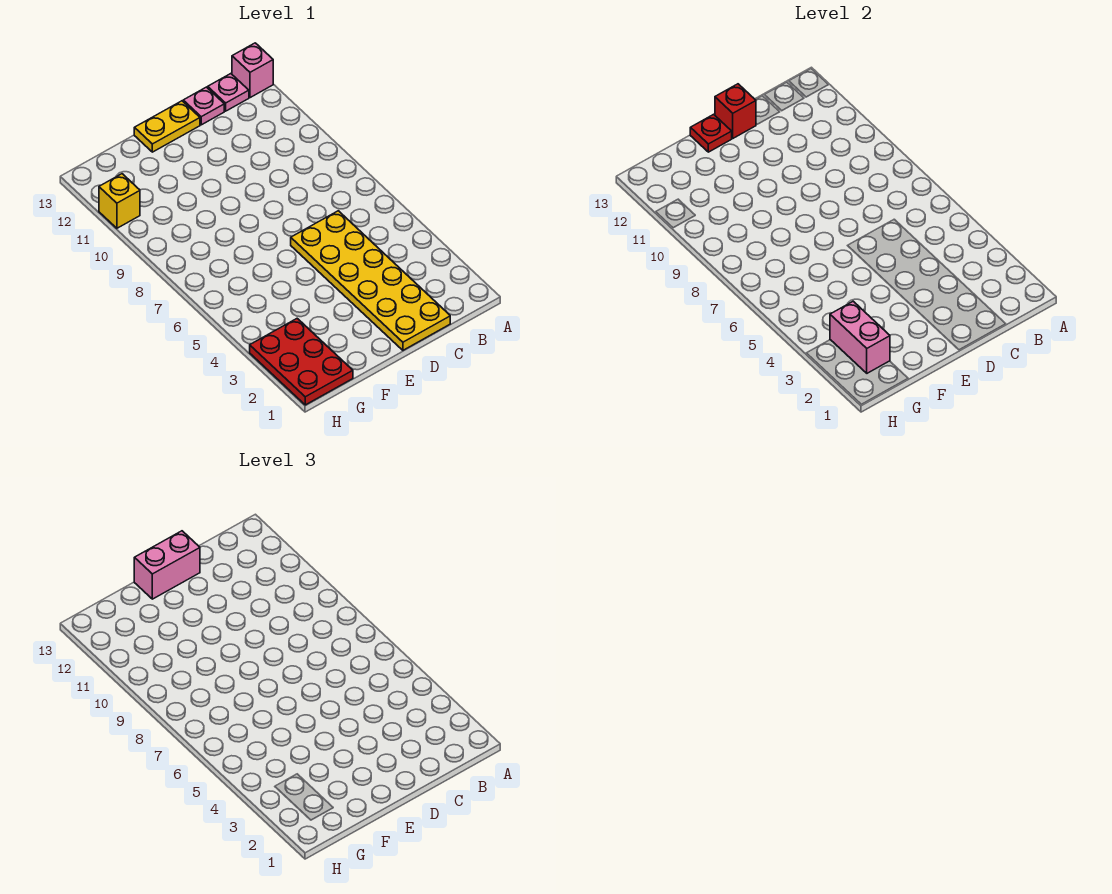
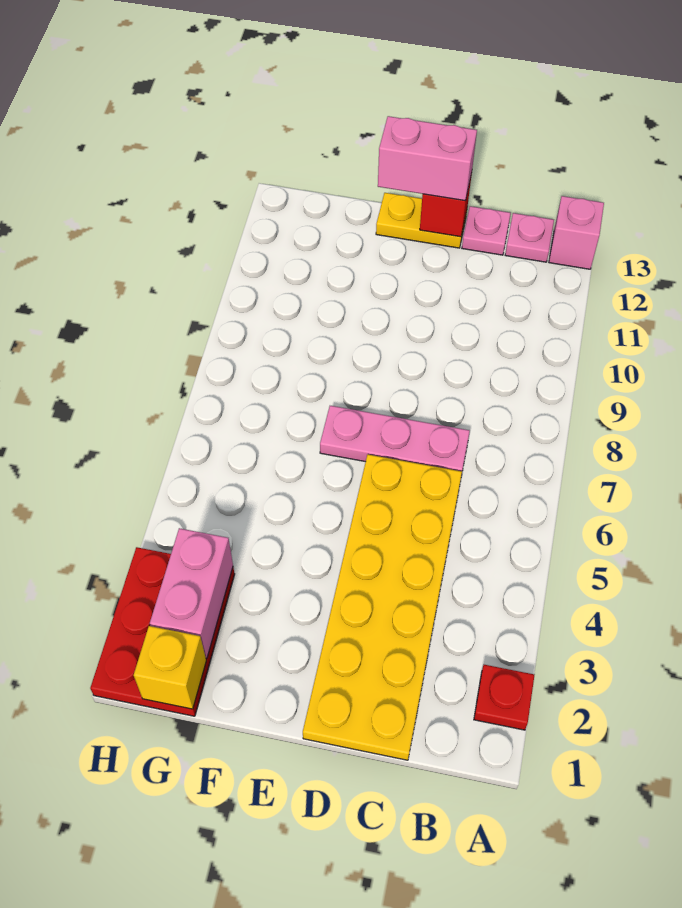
none -> pink plate C7:E7 level 1
red plate E13 level 2 -> red plate A2 level 1
yellow brick H11 level 1 -> yellow brick G1 level 2

